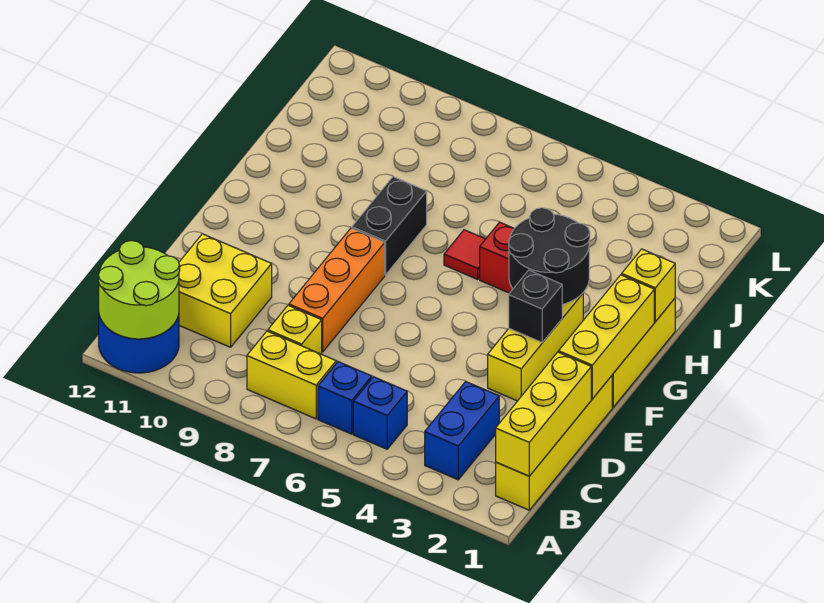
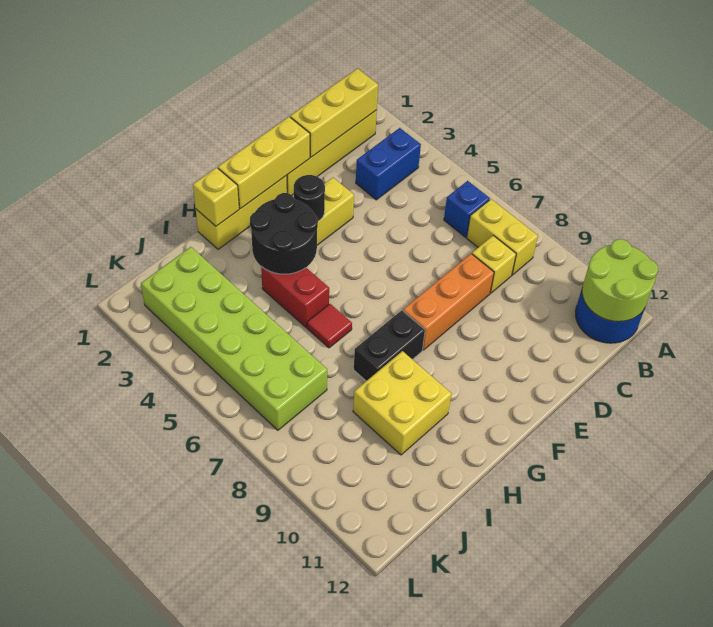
blue brick B5 level 1 -> none
yellow brick C10:D11 level 1 -> yellow brick H9:I10 level 1
black brick F3 level 2 -> black round brick F3 level 2
none -> lime brick J2:K7 level 1

